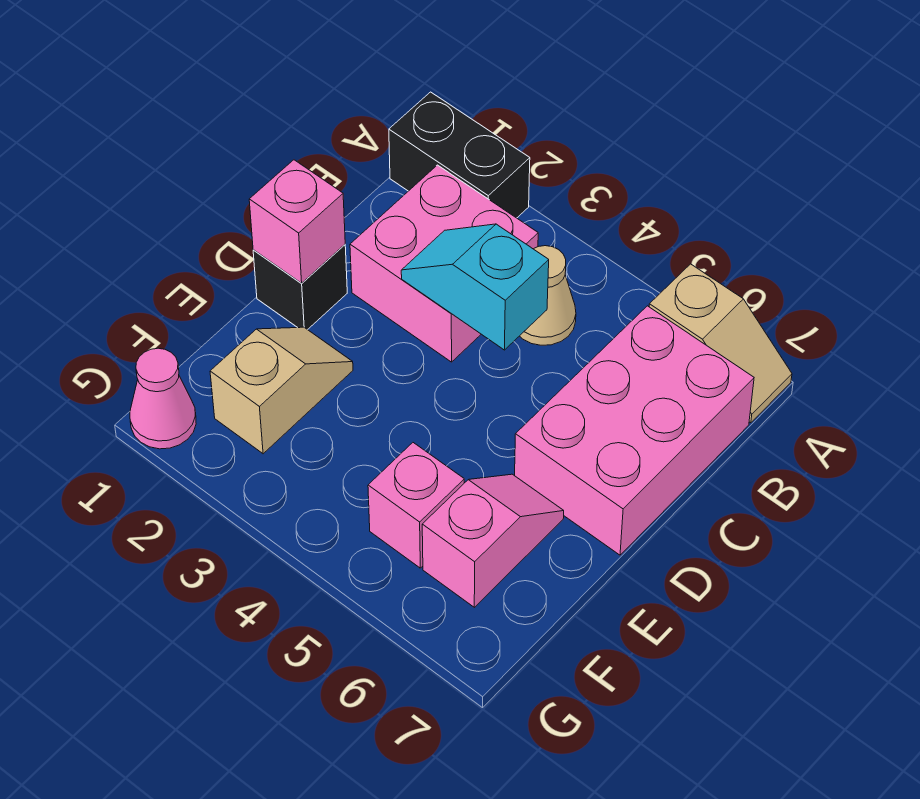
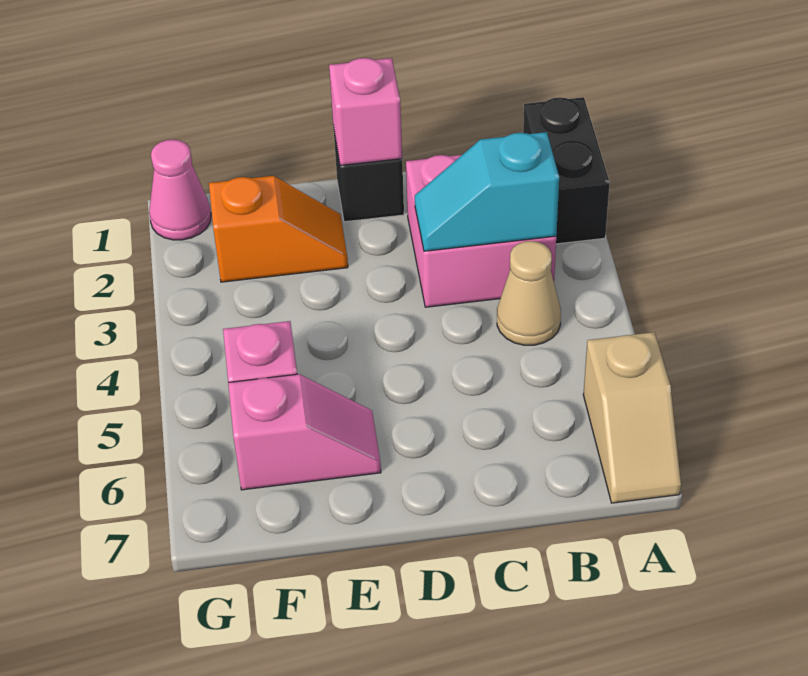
pink brick B6:D7 level 1 -> none
cyan slope C3:C4 level 2 top 4 -> cyan slope B3:C3 level 2 top B
tan slope E2:F2 level 1 top F -> orange slope E2:F2 level 1 top F

